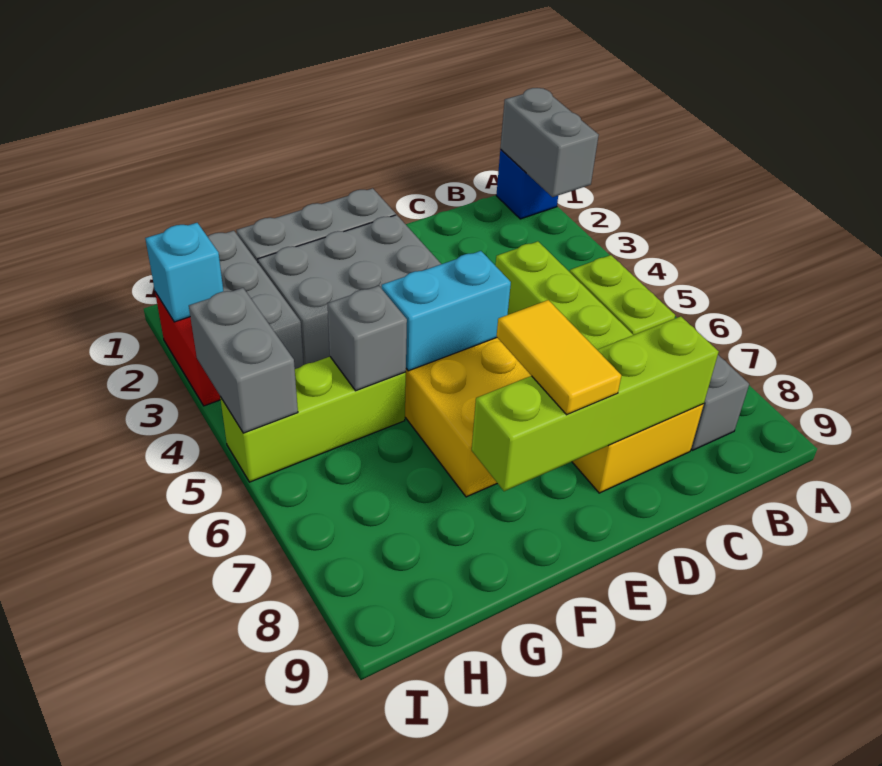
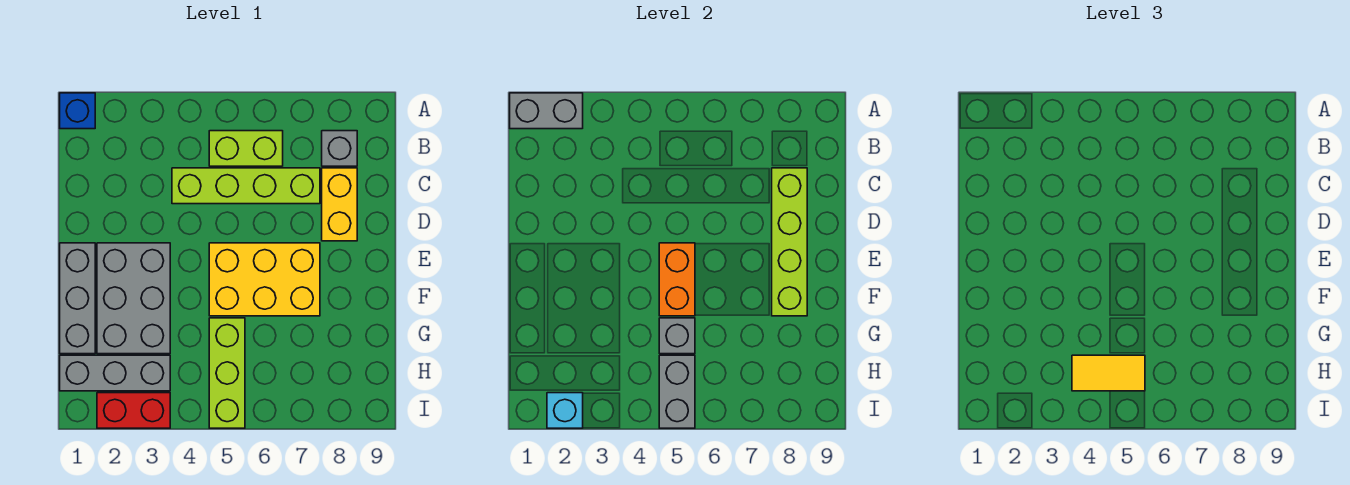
cyan brick E5:F5 level 2 -> orange brick E5:F5 level 2
yellow tile E7:E8 level 3 -> yellow tile H4:H5 level 3
grey brick I4:I5 level 2 -> grey brick H5:I5 level 2

